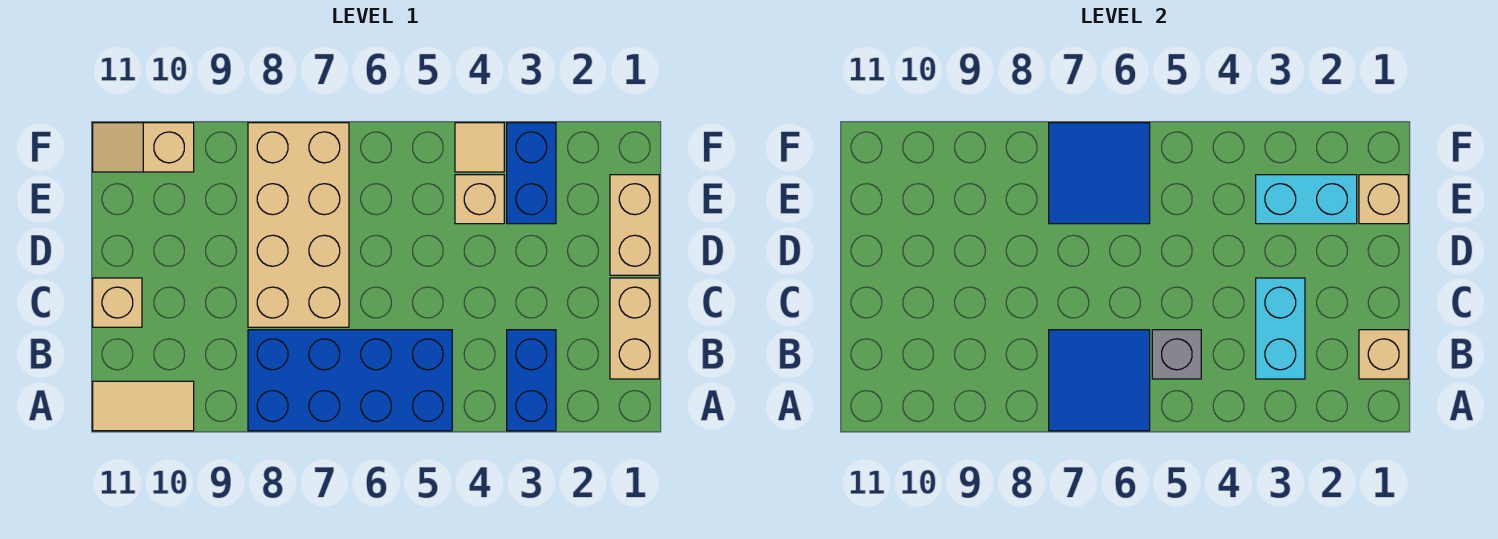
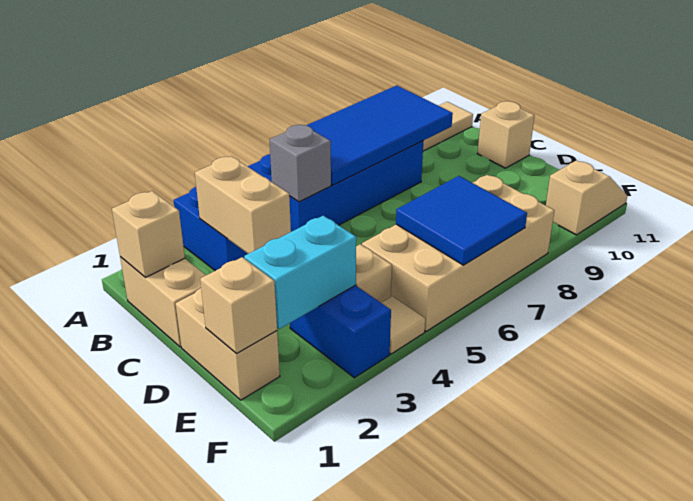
blue tile A6:B7 level 2 -> blue tile A6:B9 level 2
cyan brick B3:C3 level 2 -> tan brick B3:C3 level 2
tan brick C7:F8 level 1 -> tan brick E5:F8 level 1

